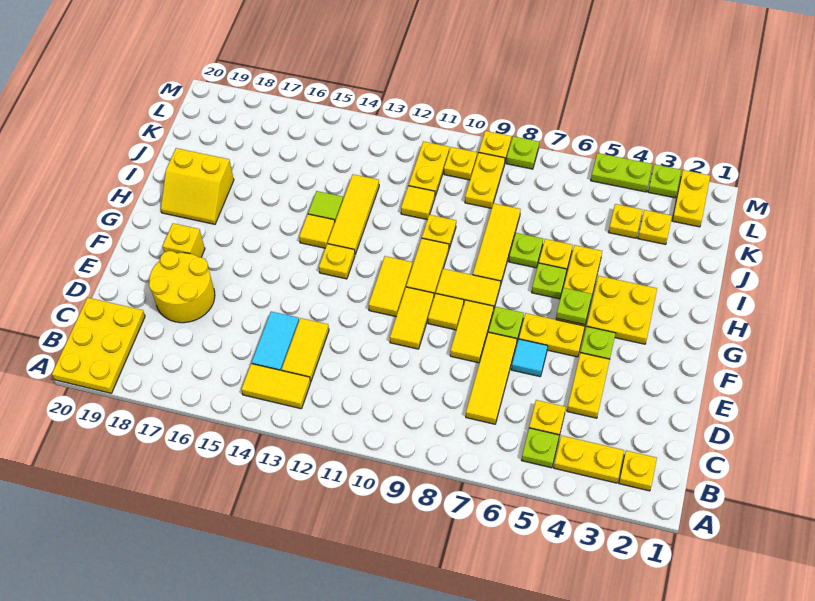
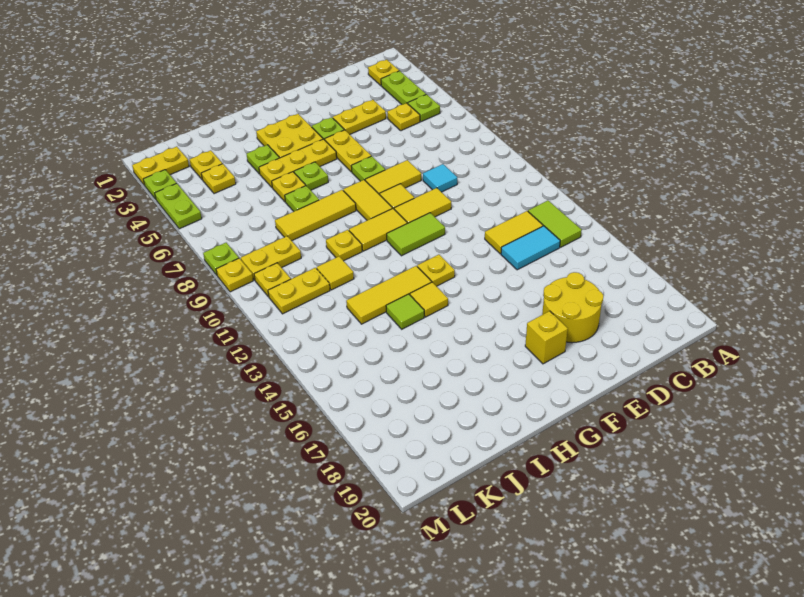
yellow plate A19:C20 level 1 -> none
yellow plate B3:B4 level 1 -> lime plate B3:B4 level 1
yellow tile B13:B14 level 1 -> lime tile B13:B14 level 1
yellow tile C7:E7 level 1 -> none
cyan tile E6 level 1 -> cyan tile D9 level 1
yellow tile F11:G11 level 1 -> lime tile F11:G11 level 1
lime plate G5 level 2 -> lime plate I4 level 1
yellow slope H18:I19 level 1 top I -> none

